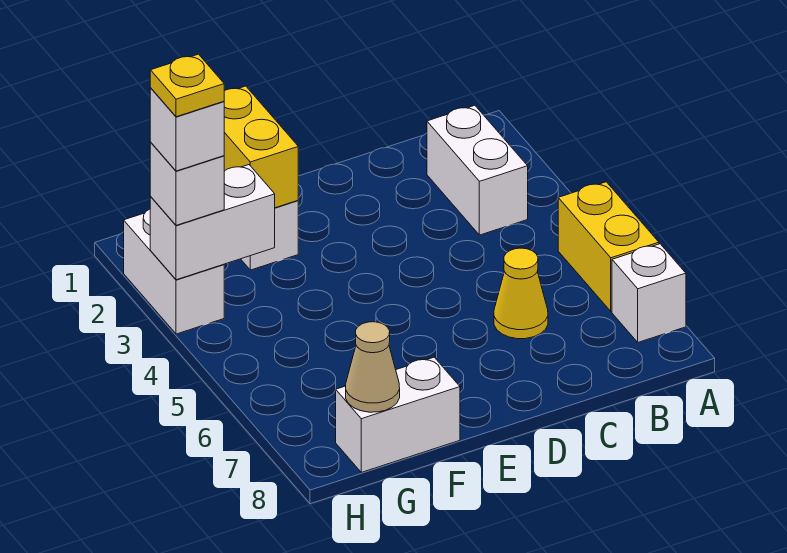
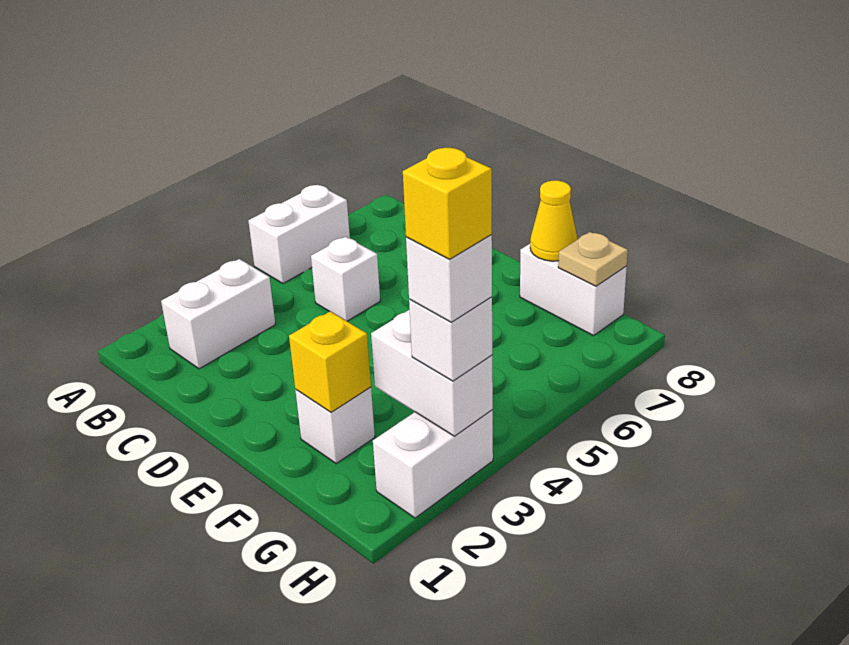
yellow brick A5:A6 level 1 -> white brick A5:A6 level 1
white brick A7 level 1 -> white brick C5 level 1
yellow cone C6 level 1 -> yellow cone F8 level 2
yellow brick F1:F2 level 2 -> yellow brick F2 level 2
tan cone G8 level 2 -> tan plate G8 level 2
yellow plate H3 level 5 -> yellow brick H3 level 5

